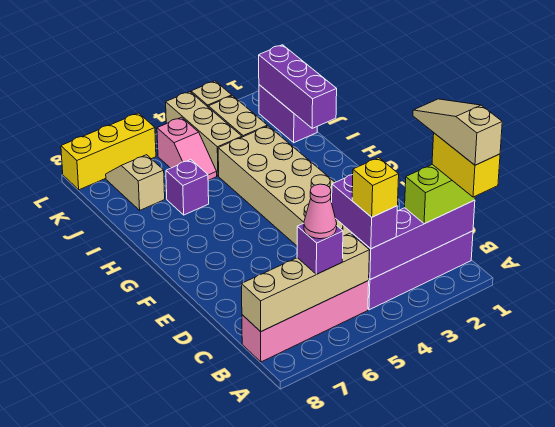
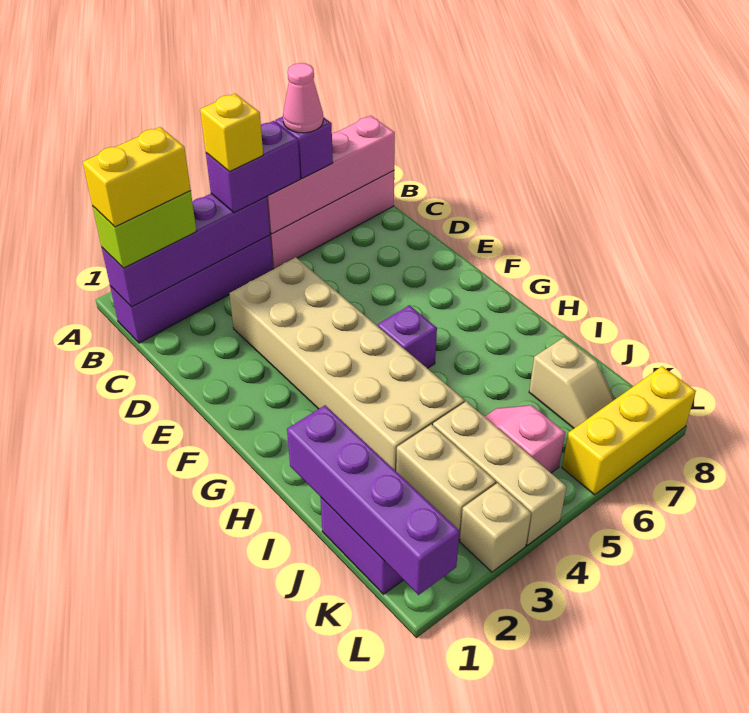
yellow brick A1:B1 level 4 -> yellow brick B1:B2 level 4
tan slope A1:C1 level 5 top A -> none
purple brick B4:C4 level 3 -> purple brick B4:B5 level 3
tan brick B5:B8 level 2 -> pink brick B5:B8 level 2
purple brick I1:K1 level 2 -> purple brick I1:L1 level 2
purple brick I6 level 1 -> purple brick G5 level 1

